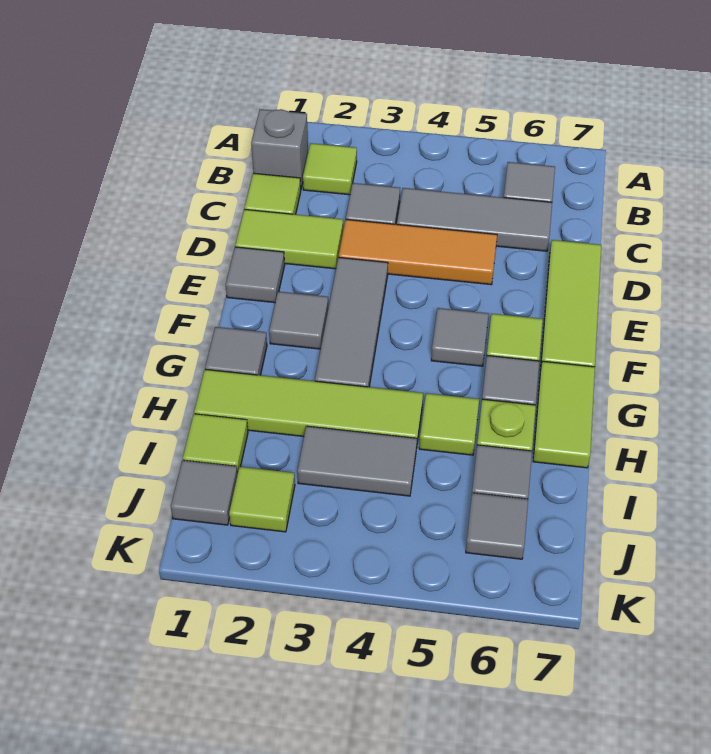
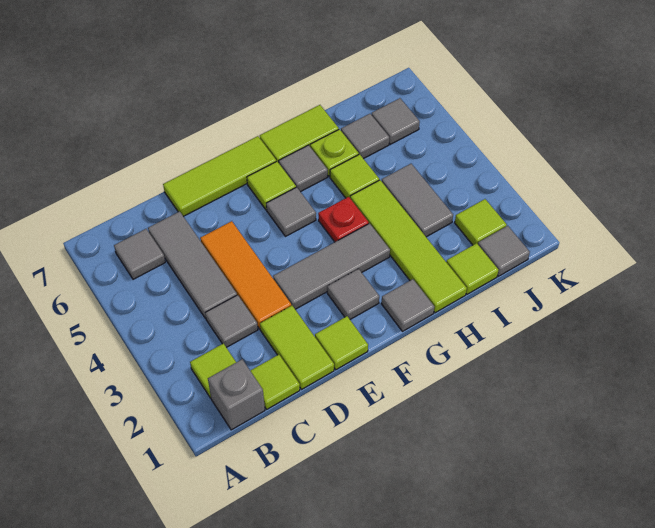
grey tile E1 level 1 -> lime tile E1 level 1
none -> red plate G4 level 1

